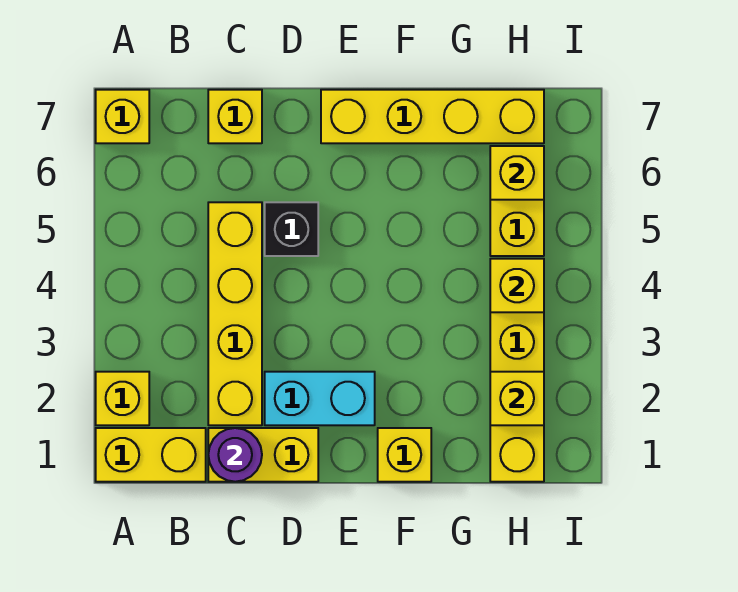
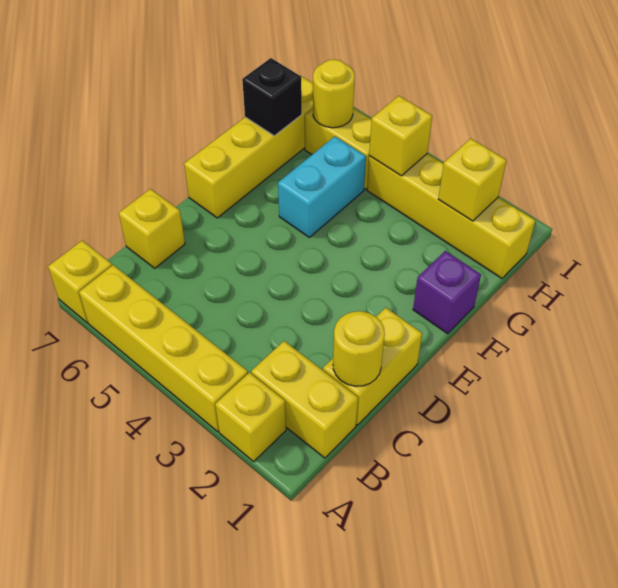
yellow brick A1:B1 level 1 -> yellow brick B1:B2 level 1
purple round brick C1 level 2 -> yellow round brick C1 level 2
yellow brick C2:C5 level 1 -> yellow brick A3:A6 level 1
cyan brick D2:E2 level 1 -> cyan brick F5:G5 level 1
black brick D5 level 1 -> black brick G7 level 2
yellow brick F1 level 1 -> purple brick F1 level 1
yellow brick H6 level 2 -> yellow round brick H6 level 2

